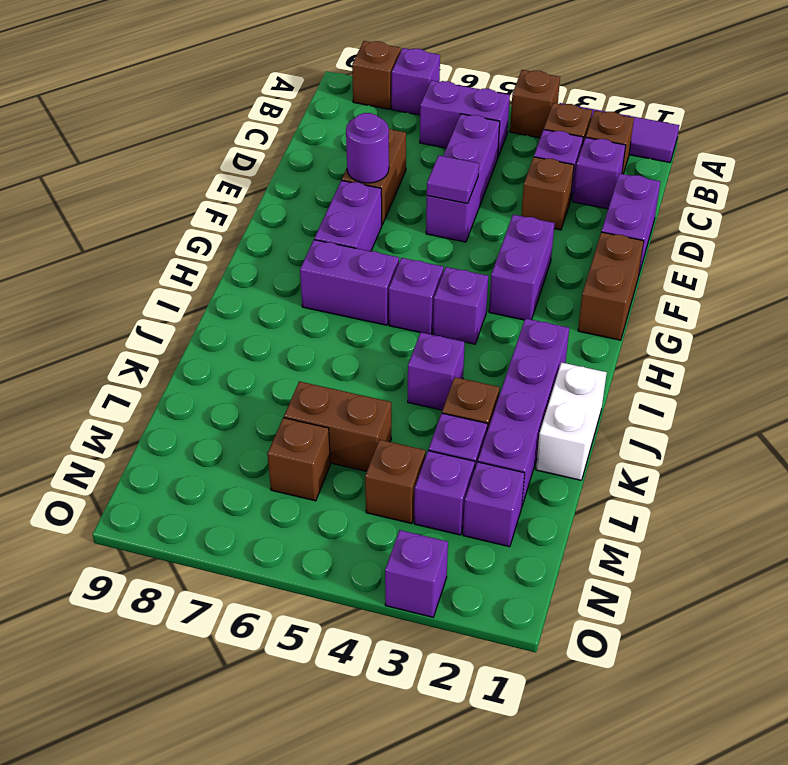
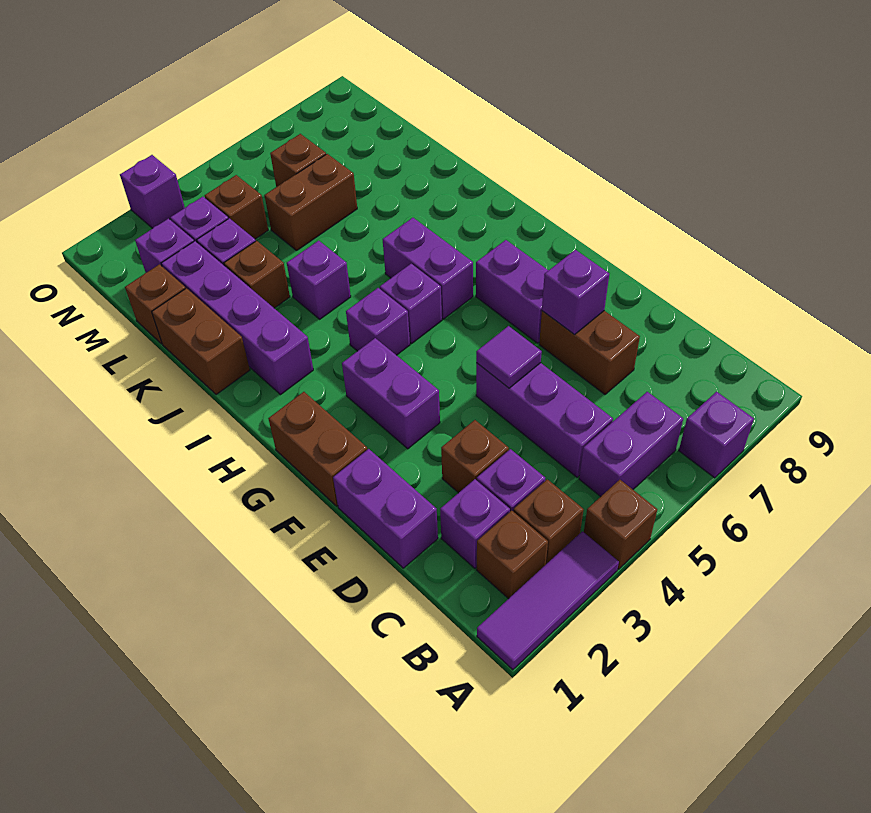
brown brick A8 level 1 -> brown brick L1 level 1
purple round brick E7 level 2 -> purple brick E7 level 2
purple brick H6:H7 level 1 -> purple brick H6:I6 level 1
white brick J1:K1 level 1 -> brown brick J1:K1 level 1

